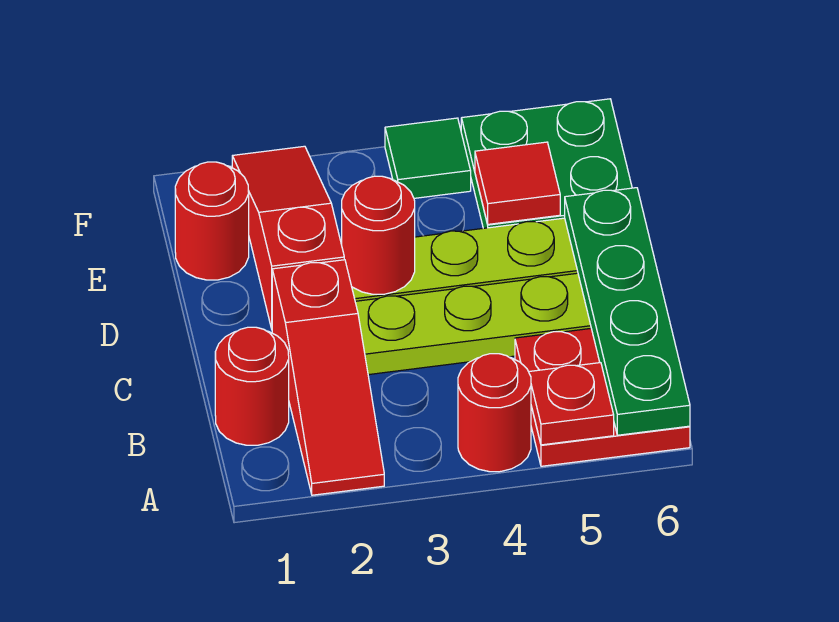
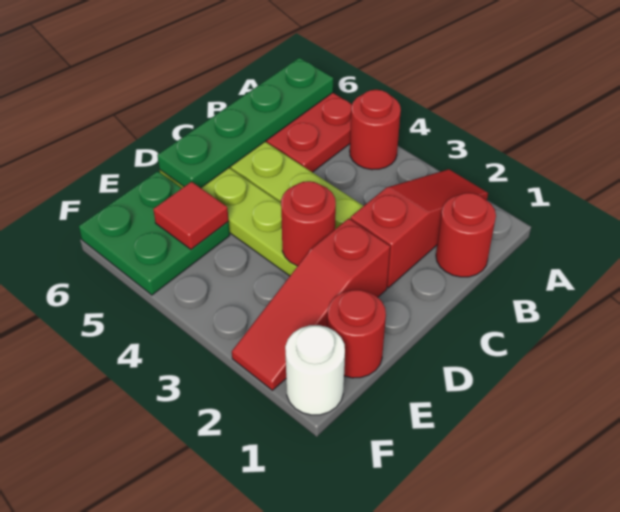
red plate A5 level 2 -> none
none -> white round brick F1 level 1
green tile F4 level 1 -> none

